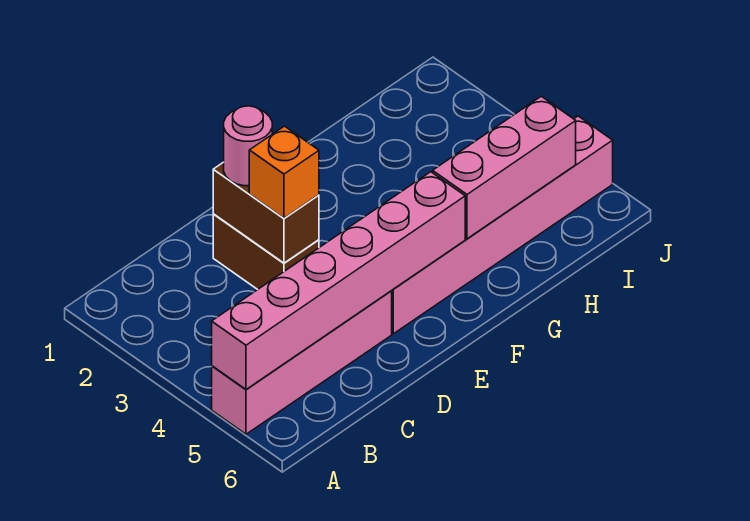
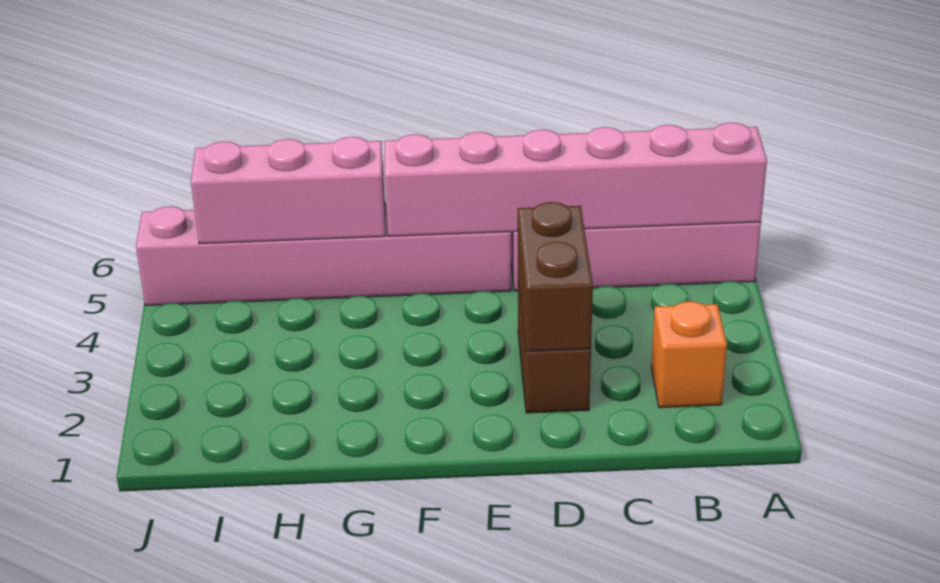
pink round brick D2 level 3 -> none
orange brick D3 level 3 -> orange brick B2 level 1

